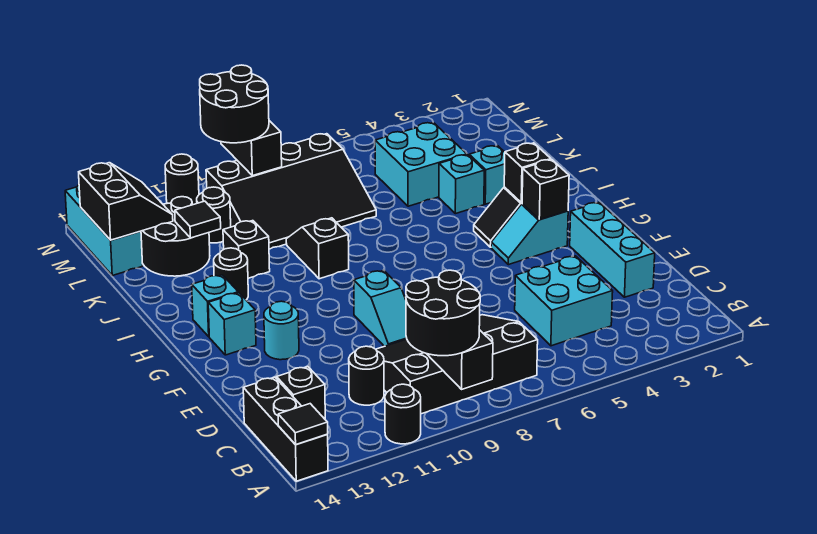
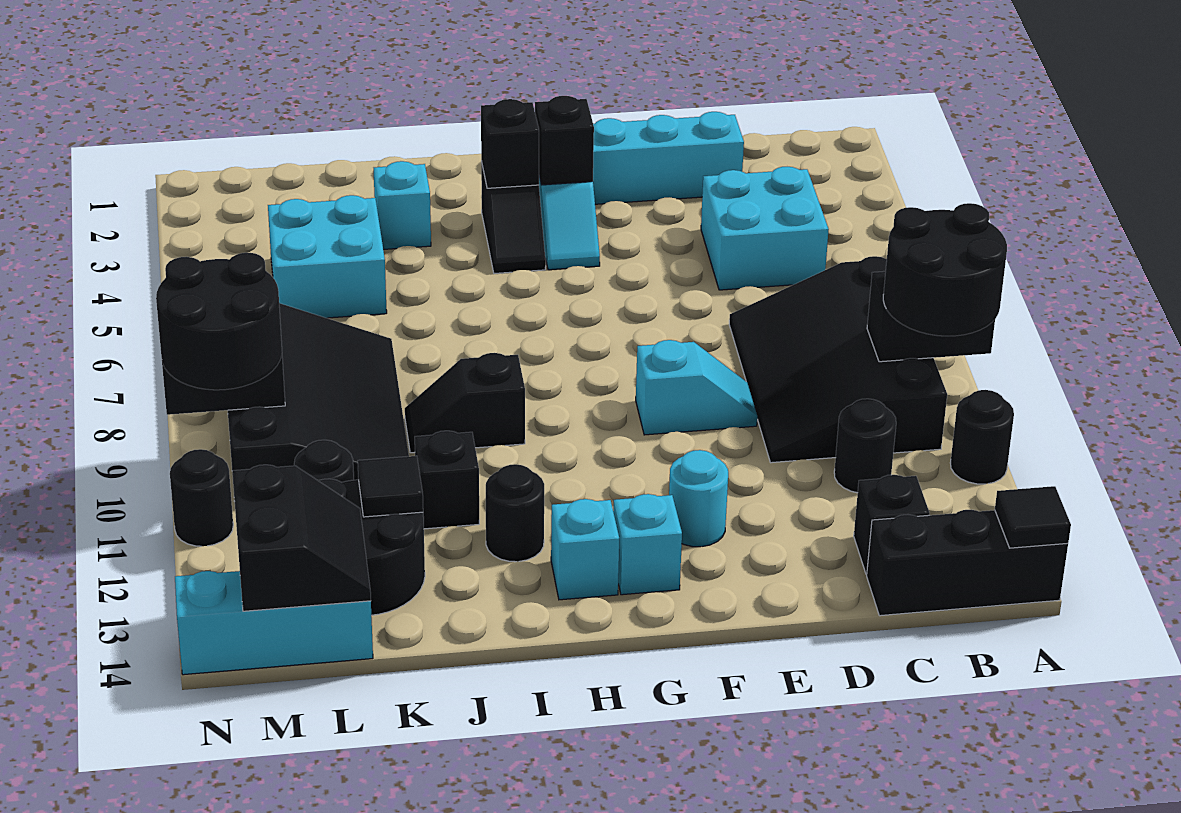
cyan brick J4 level 1 -> none
black slope L13:M14 level 2 top 14 -> black slope L13:M14 level 2 top M

